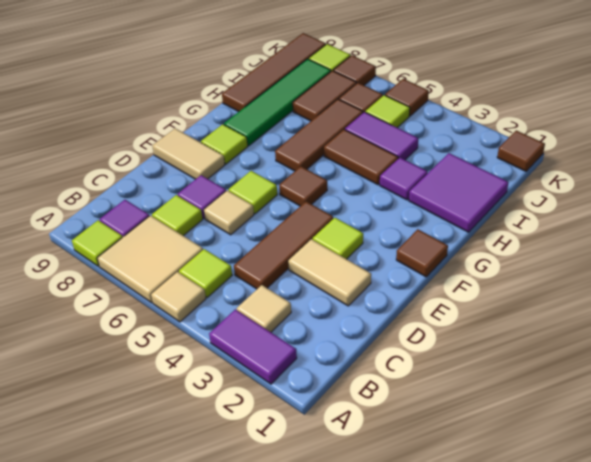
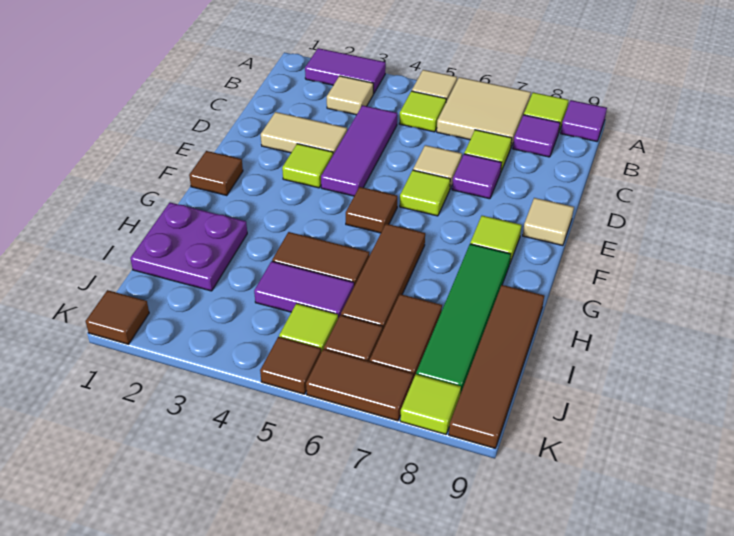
brown tile C4:E4 level 1 -> purple tile C4:E4 level 1
tan tile E8:E9 level 1 -> tan tile E9 level 1
purple tile H1:I2 level 1 -> purple plate H1:I2 level 1
purple tile H3 level 1 -> purple tile A9 level 1
brown tile K7 level 1 -> brown tile K6:K7 level 1

